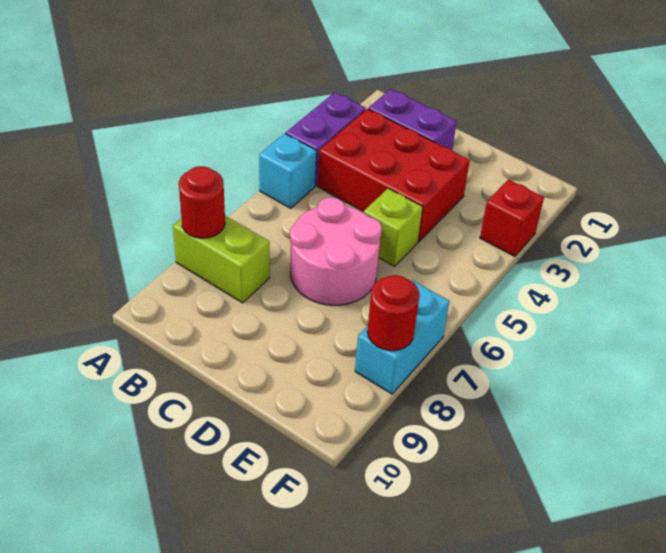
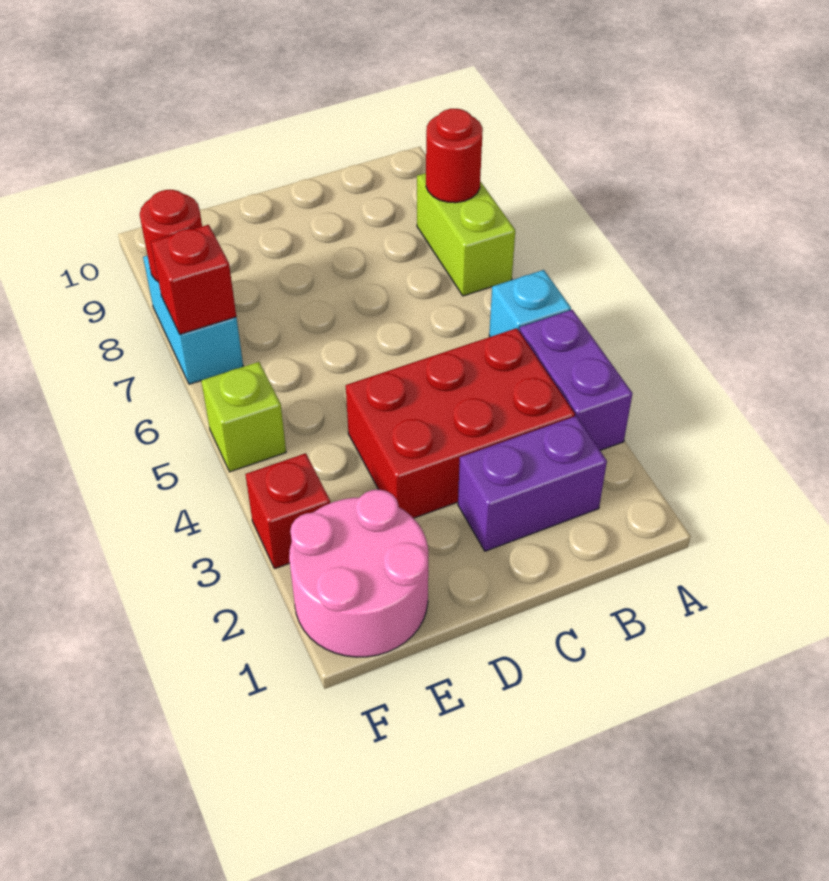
lime brick A8:B8 level 1 -> lime brick A7:A8 level 1
pink round brick C6:D7 level 1 -> pink round brick E1:F2 level 1
lime brick D5 level 1 -> lime brick F5 level 1
none -> red brick F7 level 2

